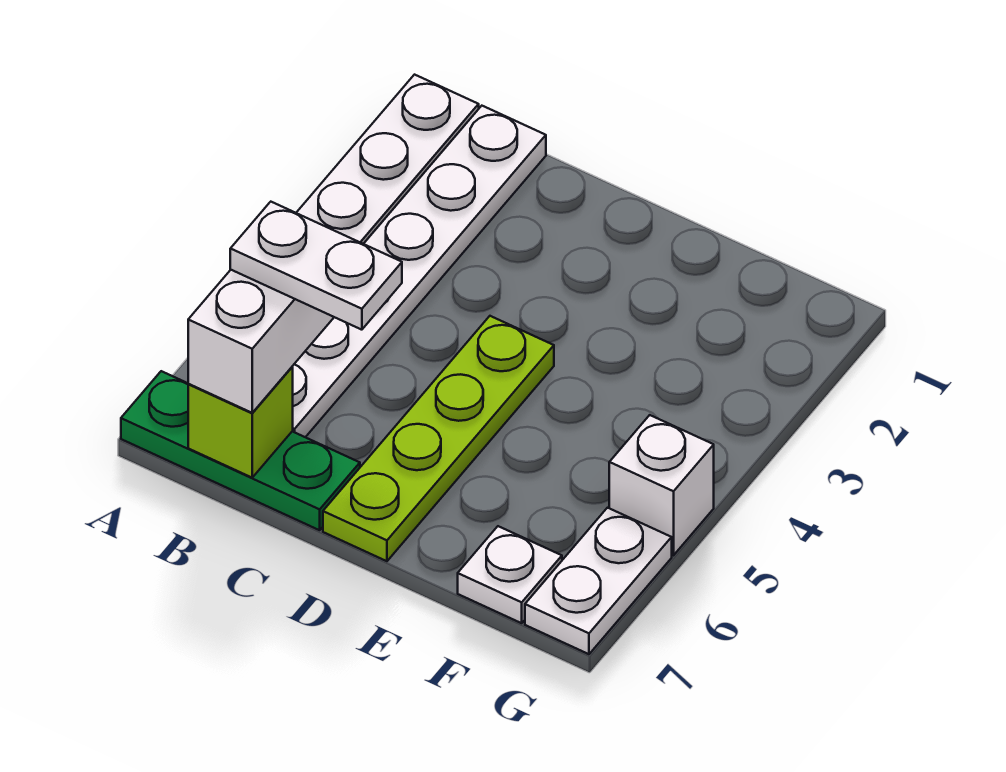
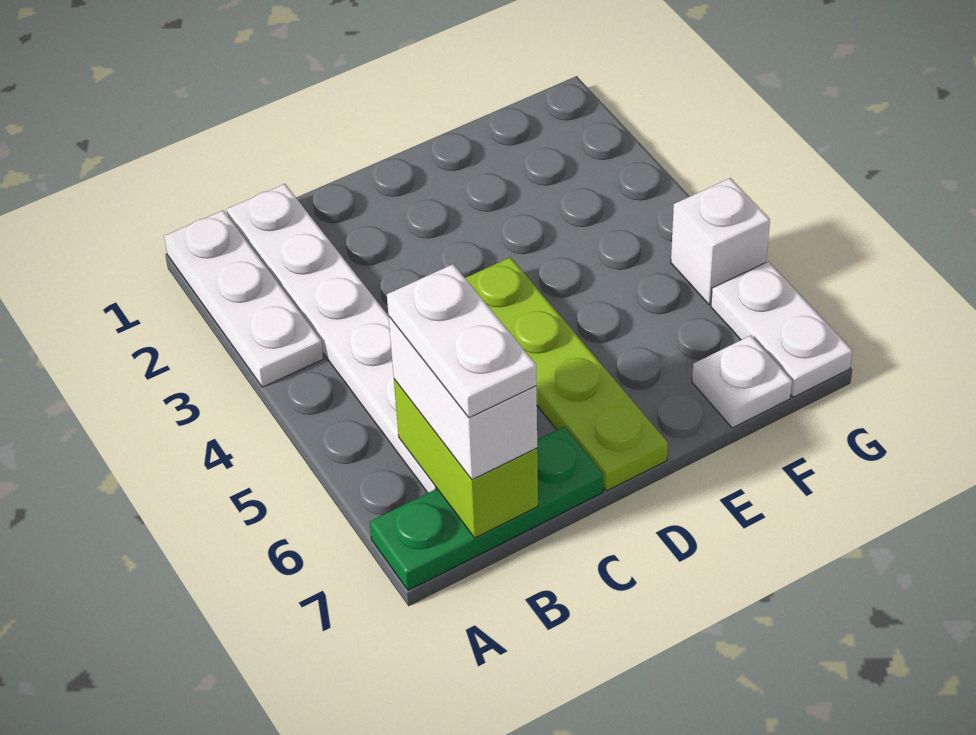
white plate B6:C6 level 4 -> white plate B6:B7 level 4
lime brick B7 level 2 -> lime brick B6:B7 level 2

